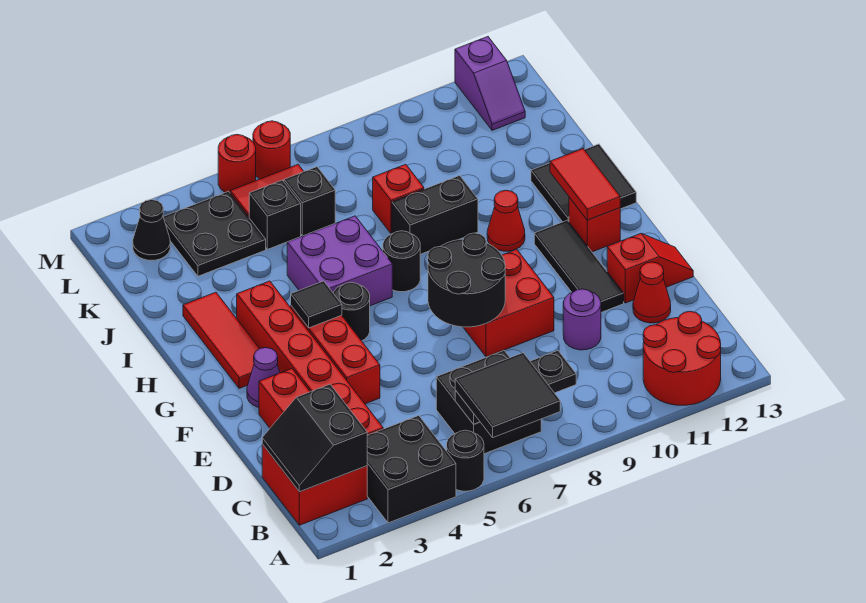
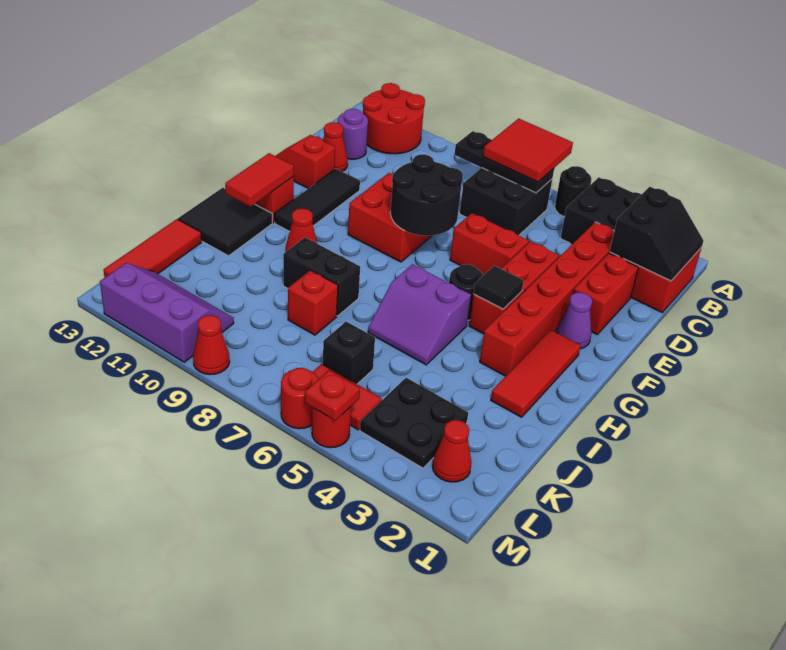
black tile A6:B7 level 3 -> red tile A6:B7 level 3
purple round brick D10 level 1 -> purple round brick C12 level 1
none -> red brick E5:E6 level 1
purple brick H5:I6 level 1 -> purple slope H5:I6 level 1 top H
black round brick H7 level 1 -> none
none -> red tile J13:L13 level 1
black brick K5 level 1 -> none
black cone L2 level 1 -> red cone L2 level 1
purple slope L12:M12 level 1 top M -> purple slope L10:M12 level 1 top M
none -> red plate M5 level 2
none -> red cone M9 level 1

